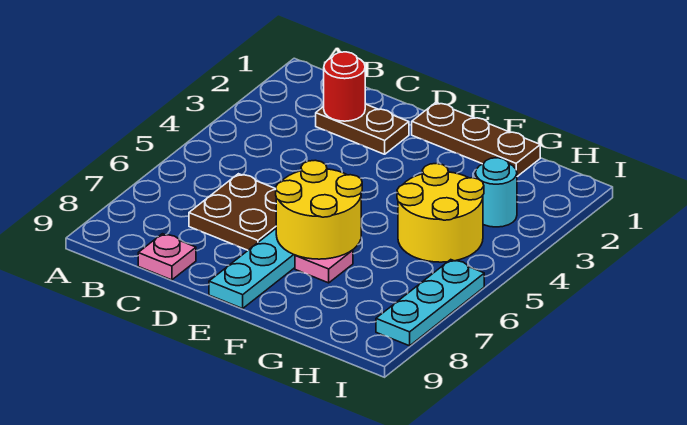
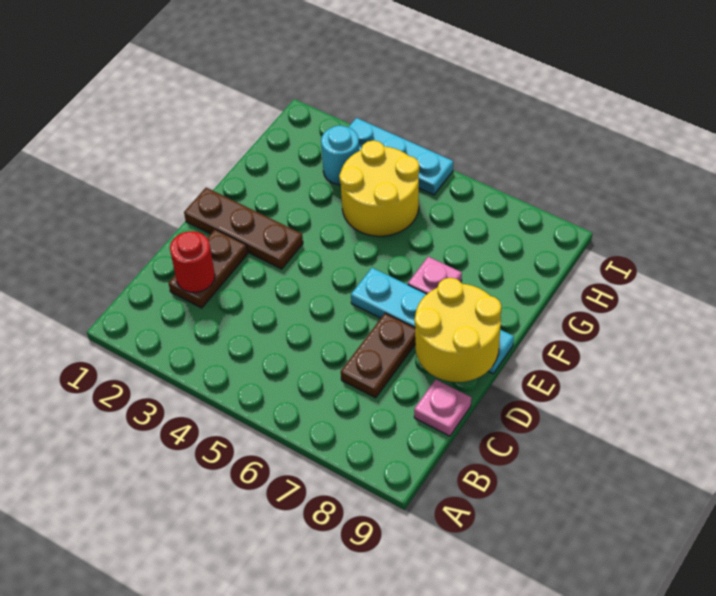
brown plate C6:D7 level 1 -> brown plate C7:D7 level 1
brown plate E1:G1 level 1 -> brown plate E1:E3 level 1
yellow round brick E6:F7 level 2 -> yellow round brick D8:E9 level 2
cyan plate I6:I8 level 1 -> cyan plate I3:I5 level 1

